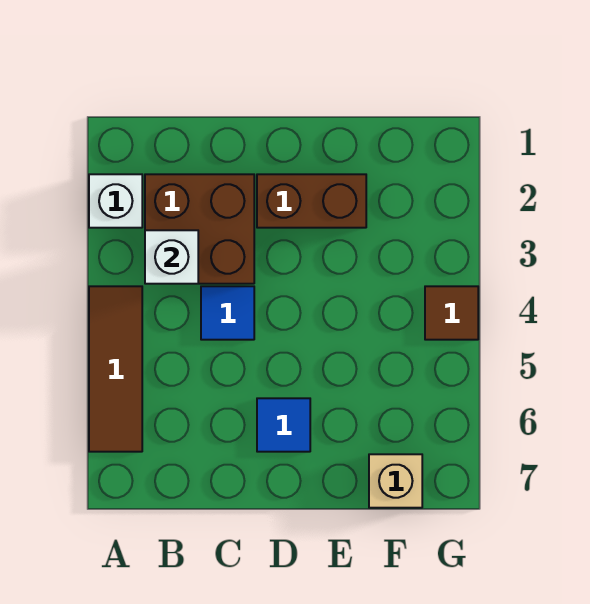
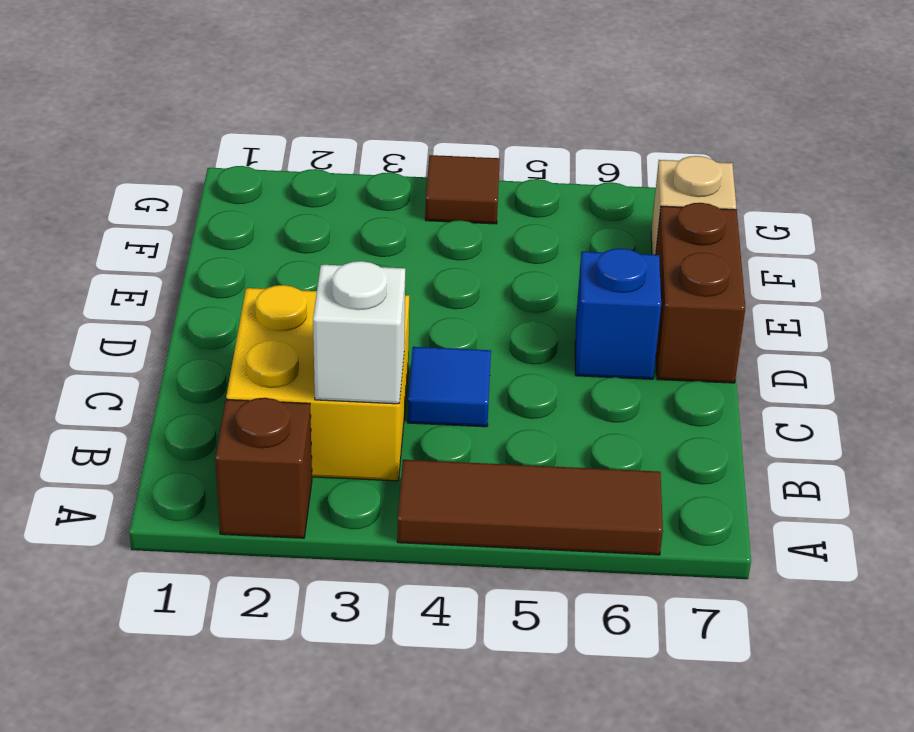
white brick A2 level 1 -> brown brick A2 level 1
brown brick B2:C3 level 1 -> yellow brick B2:C3 level 1
brown brick D2:E2 level 1 -> brown brick D7:E7 level 1
blue tile D6 level 1 -> blue brick D6 level 1

